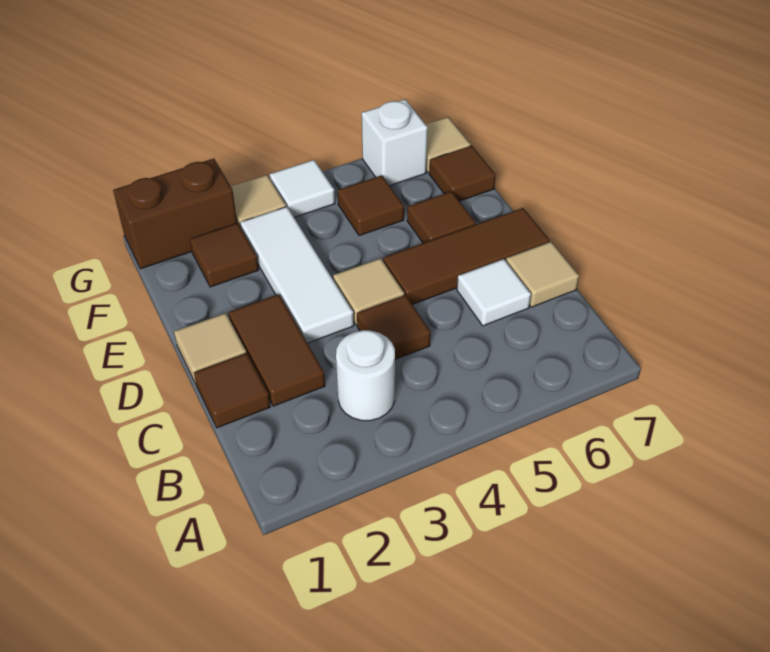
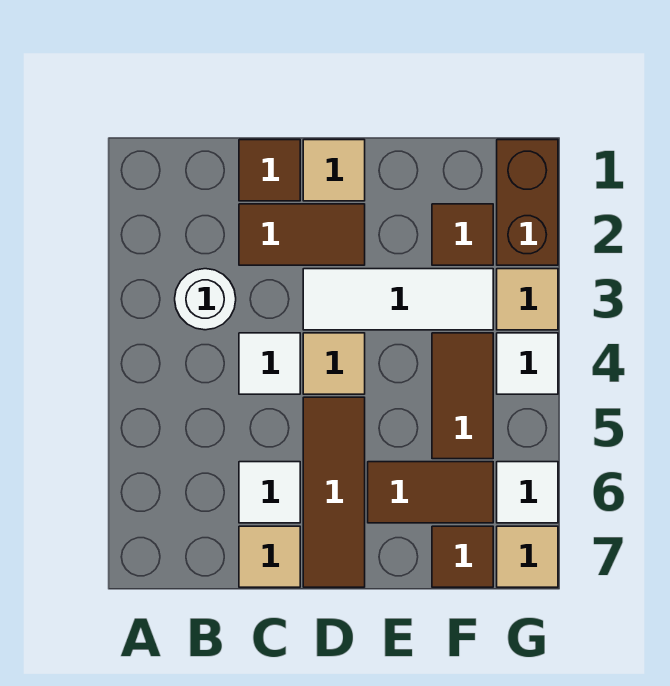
brown tile C4 level 1 -> white tile C4 level 1
brown tile E6 level 1 -> brown tile E6:F6 level 1
brown tile F5 level 1 -> brown tile F4:F5 level 1
white brick G6 level 1 -> white tile G6 level 1

